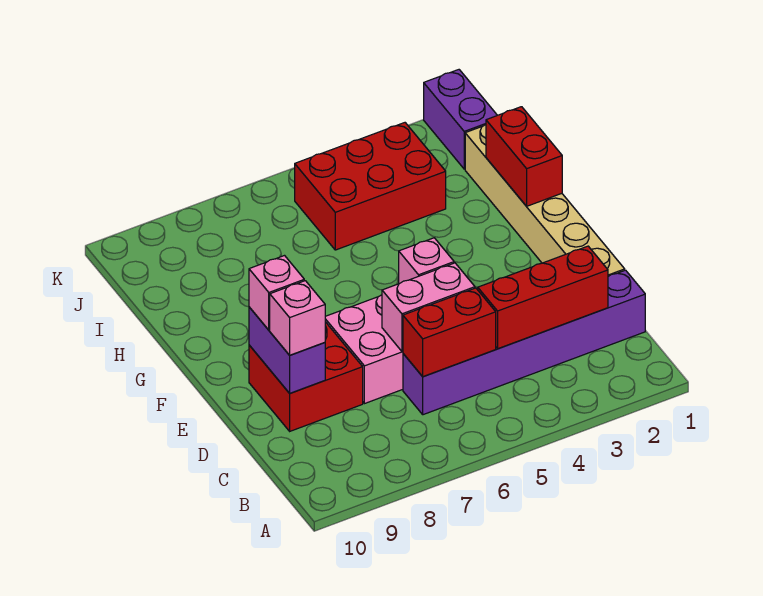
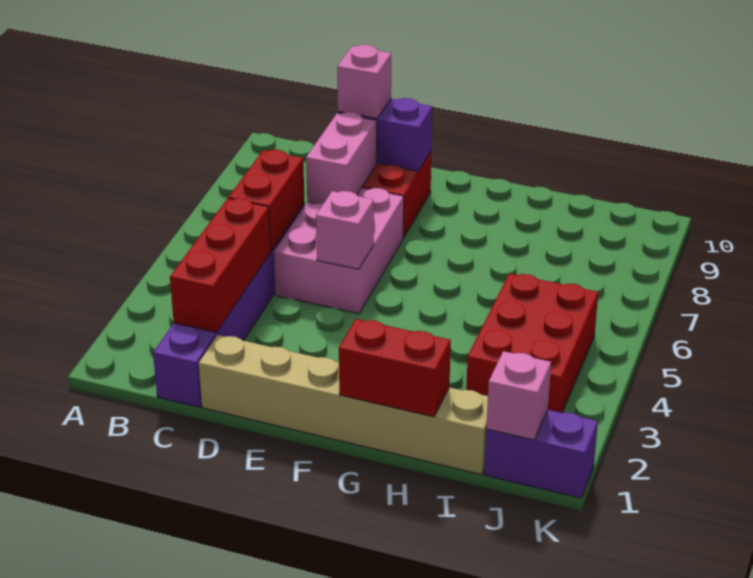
pink brick D5:D6 level 2 -> pink brick D7:D8 level 2
pink brick E9 level 3 -> pink brick J1 level 2

